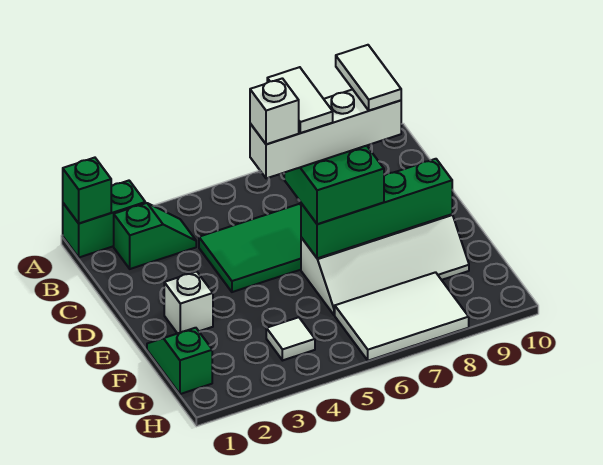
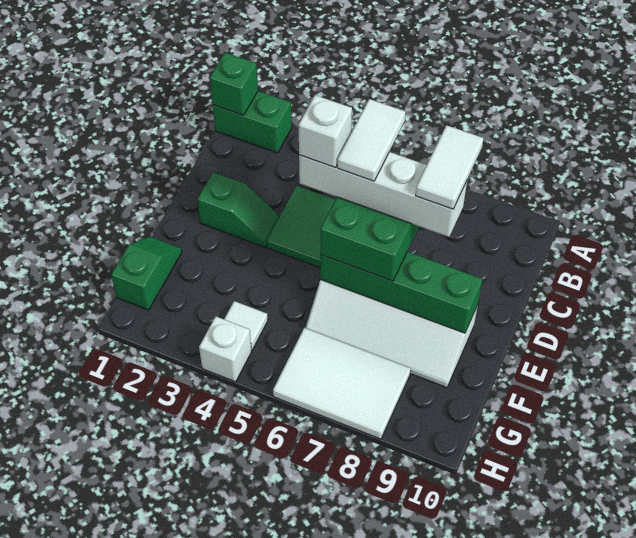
green slope B2:B3 level 1 top 2 -> green slope D2:D3 level 1 top 2
white brick E2 level 1 -> white brick H4 level 1

